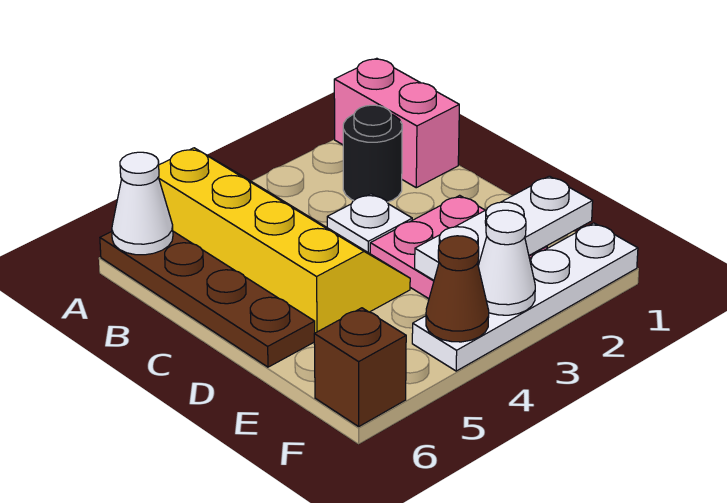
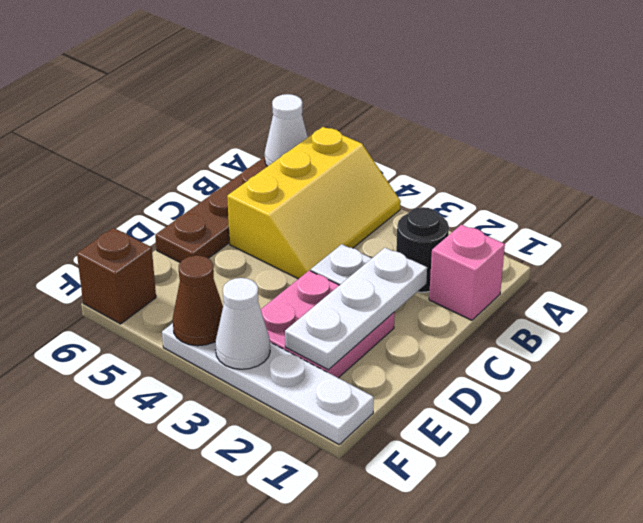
pink brick A1:B1 level 1 -> pink brick B1 level 1
yellow slope A4:D5 level 1 top 5 -> yellow slope A4:C5 level 1 top 5
white plate E1:E3 level 2 -> white plate C2:E2 level 2

